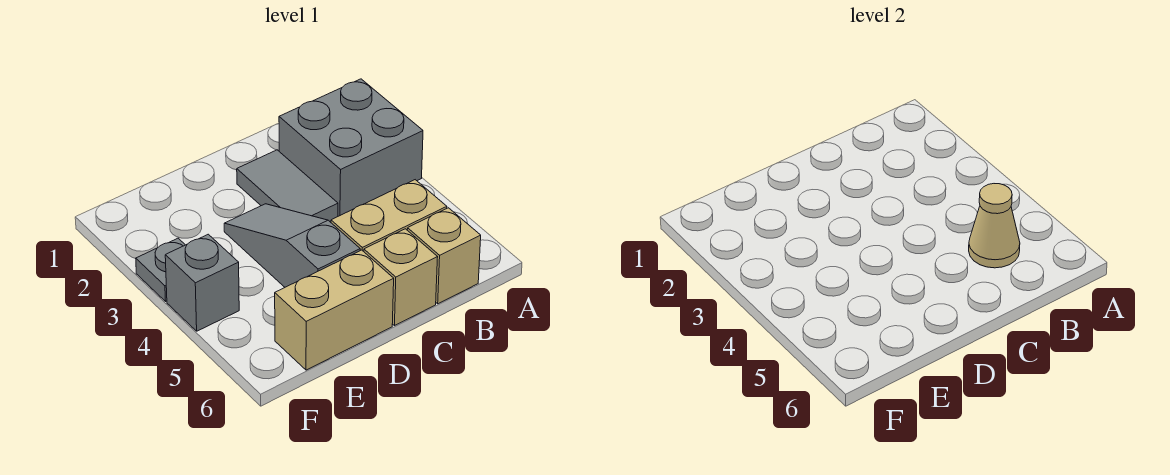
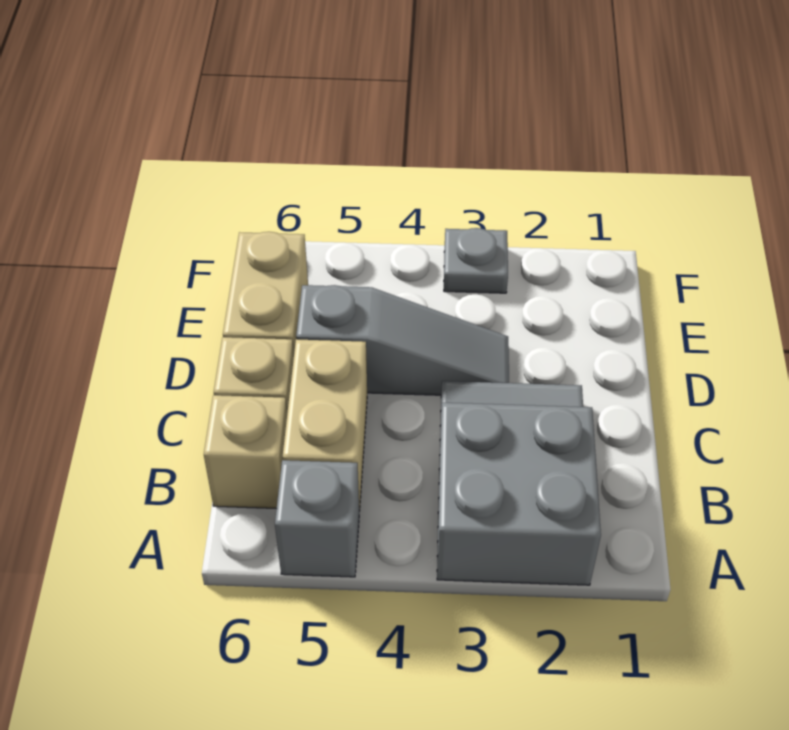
tan cone B5 level 2 -> none
grey brick F4 level 1 -> grey brick A5 level 1

